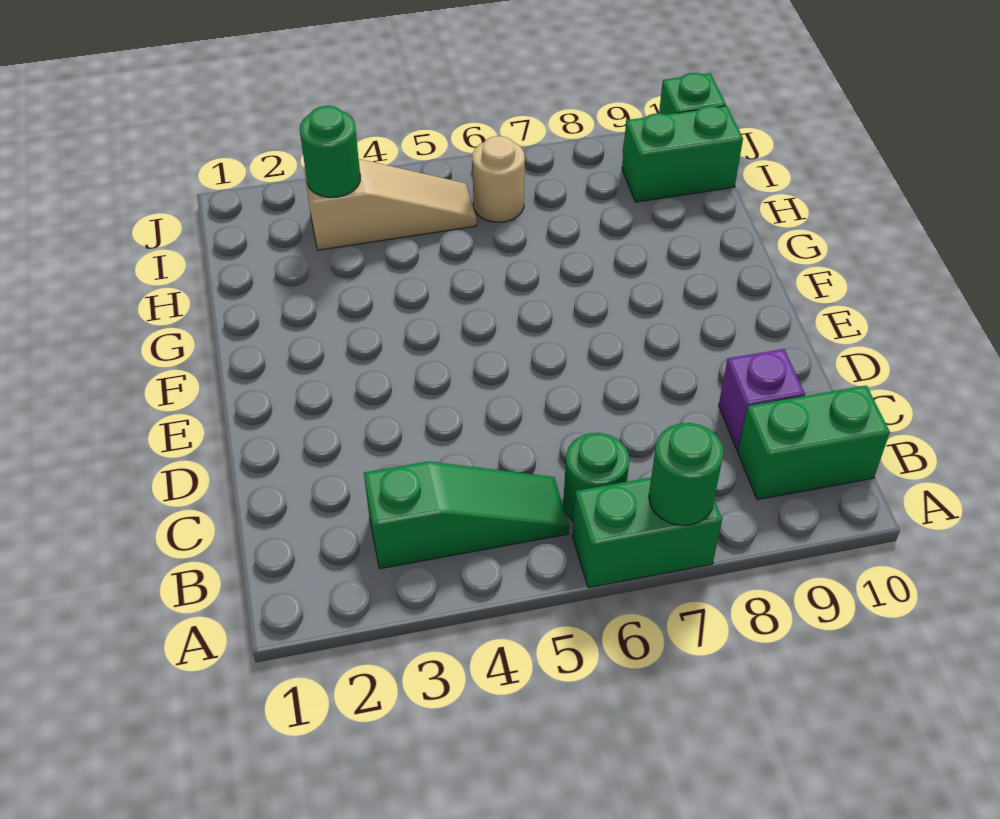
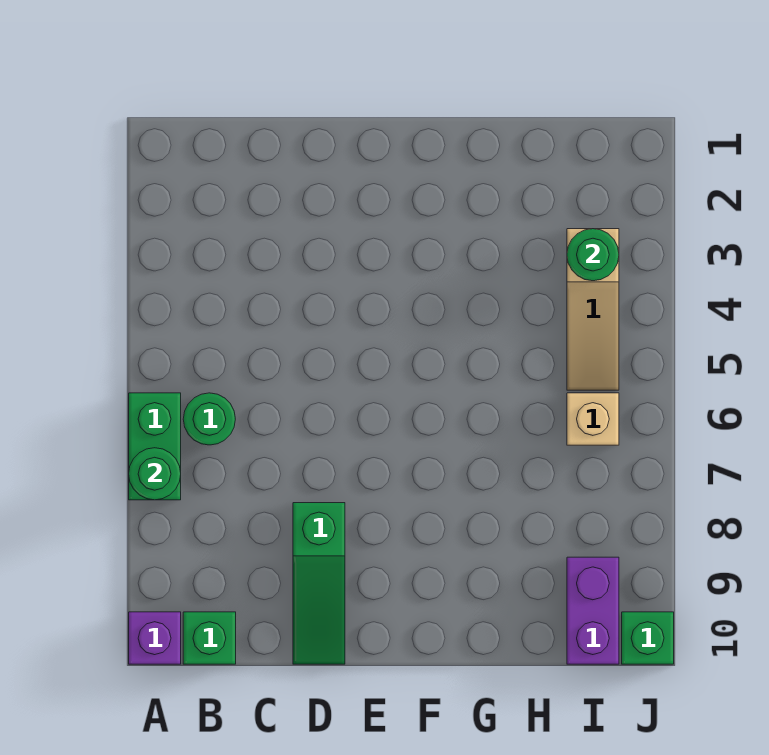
green slope B3:B5 level 1 top 3 -> green slope D8:D10 level 1 top 8
green brick B9:B10 level 1 -> green brick B10 level 1
purple brick C9 level 1 -> purple brick A10 level 1
tan round brick I6 level 1 -> tan brick I6 level 1
green brick I9:I10 level 1 -> purple brick I9:I10 level 1

